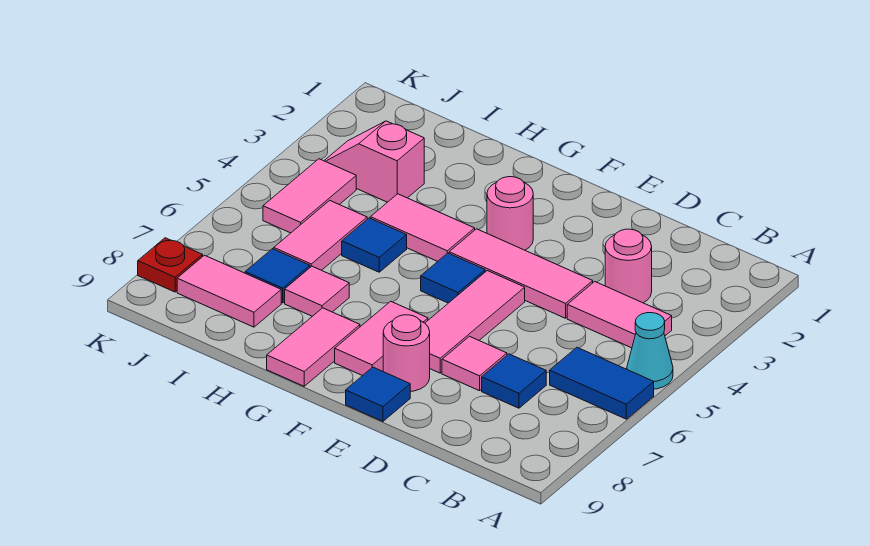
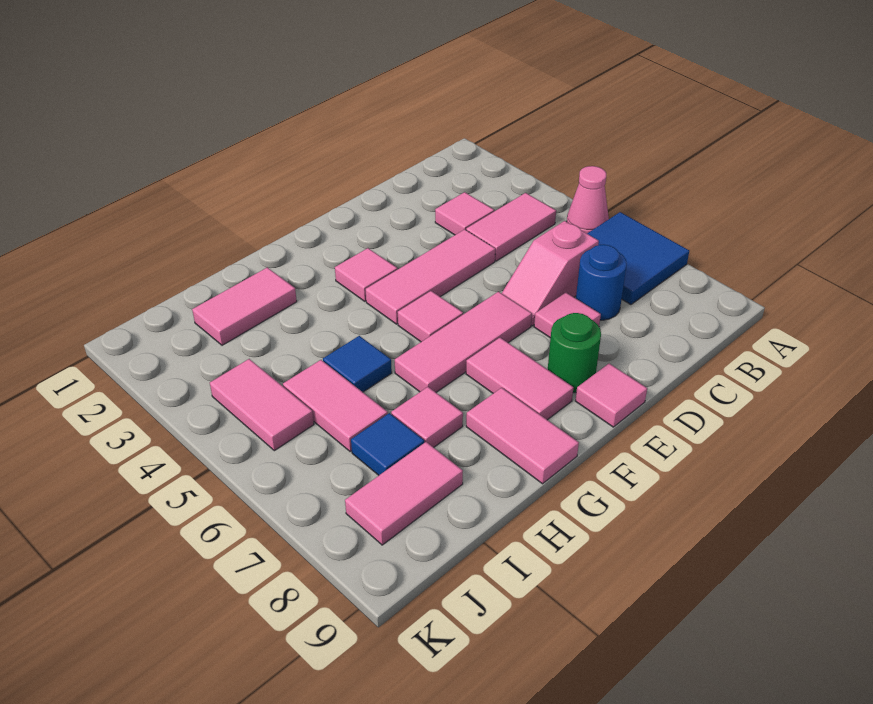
cyan cone A5 level 1 -> pink cone A5 level 1
blue tile A6:B6 level 1 -> blue tile A6:B7 level 1
pink round brick C3 level 1 -> pink tile C3 level 1
blue tile C7 level 1 -> blue round brick C7 level 1
pink tile E5:E7 level 1 -> pink tile E6:G6 level 1
pink round brick E8 level 1 -> green round brick E8 level 1
blue tile E9 level 1 -> pink tile E9 level 1
pink round brick F3 level 1 -> pink tile F3 level 1
blue tile F5 level 1 -> pink tile F5 level 1
pink tile G4:H4 level 1 -> pink tile H2:I2 level 1
pink slope I3:J3 level 1 top I -> pink slope C6:D6 level 1 top C
red plate K8 level 1 -> none

